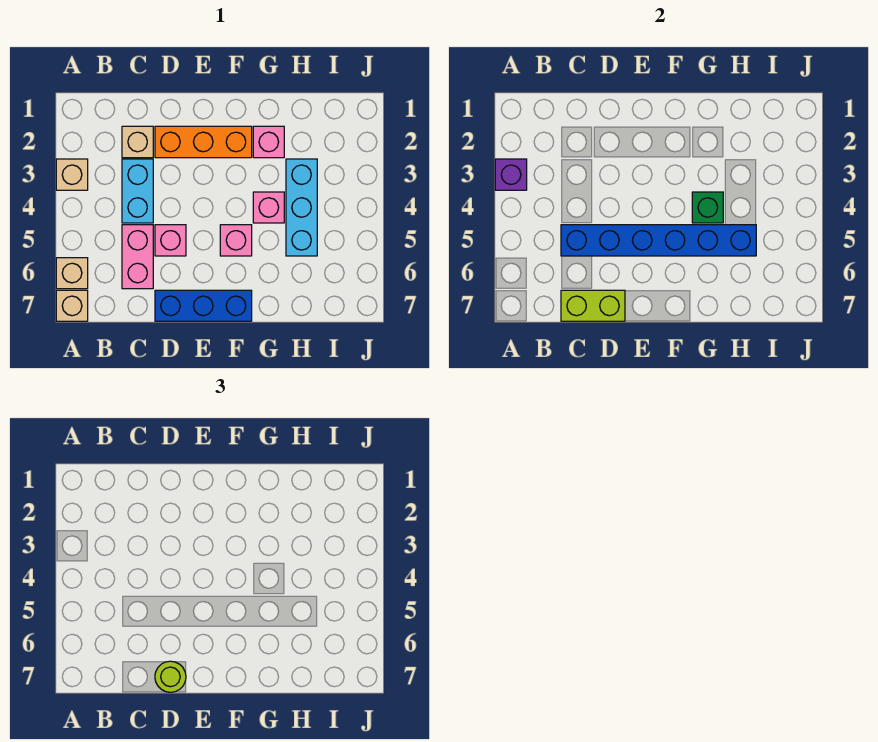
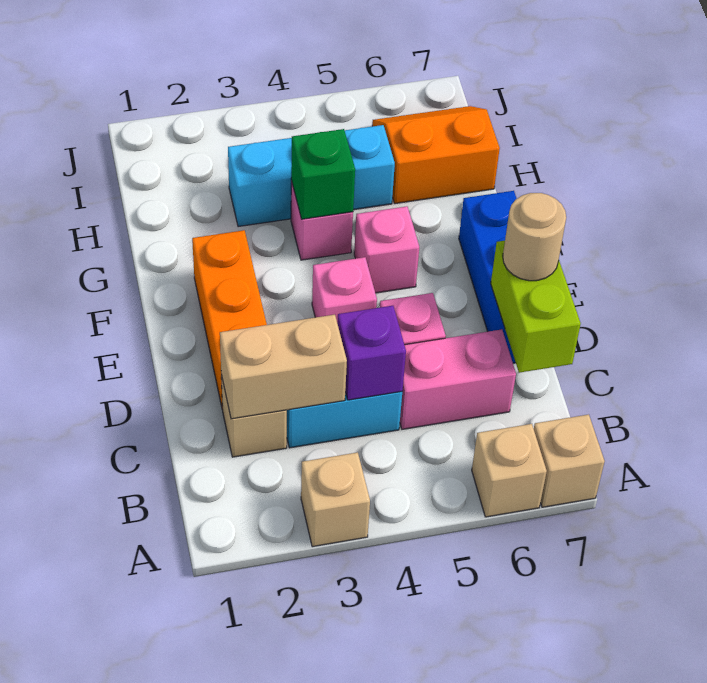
purple brick A3 level 2 -> purple brick C4 level 2
none -> tan brick C2:C3 level 2
blue brick C5:H5 level 2 -> none
lime round brick D7 level 3 -> tan round brick D7 level 3
pink brick G2 level 1 -> pink brick E4 level 1
none -> orange slope H6:I7 level 1 top H

